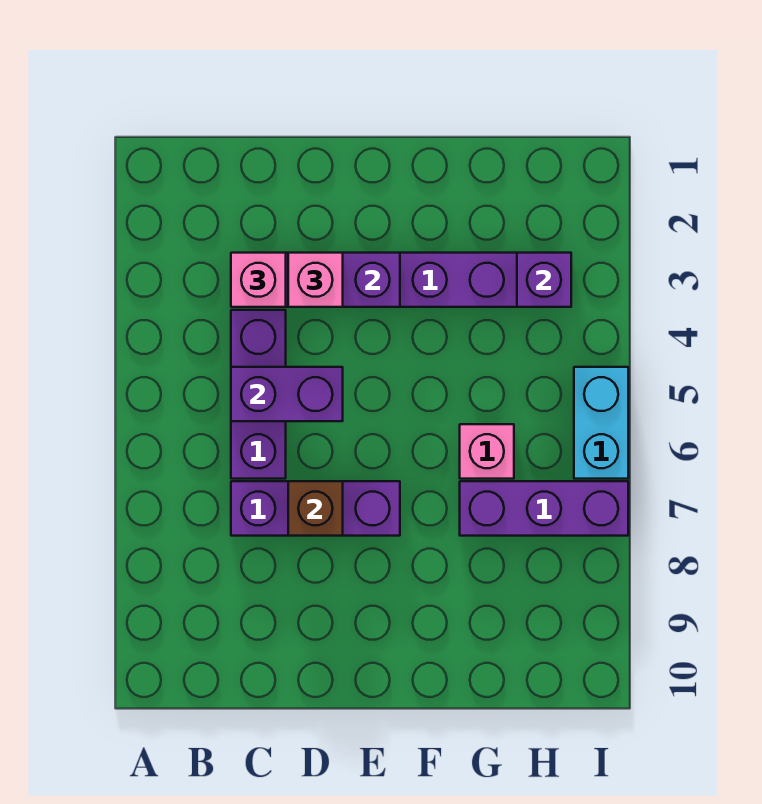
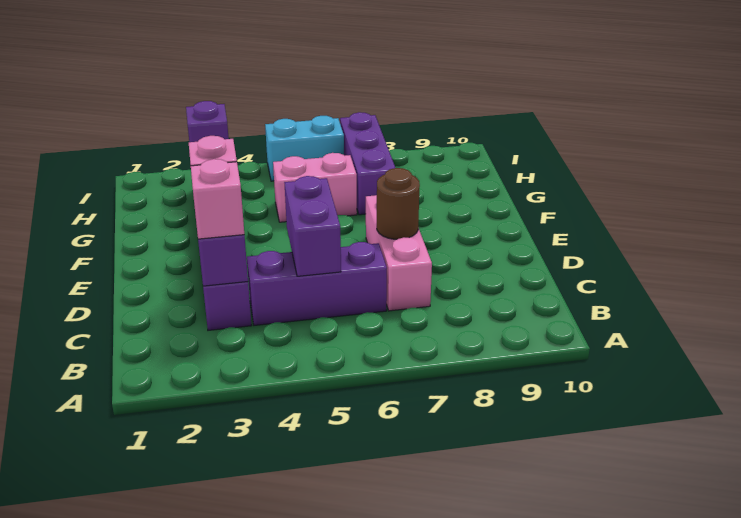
purple brick C7:E7 level 1 -> pink brick C7:E7 level 1
brown brick D7 level 2 -> brown round brick D7 level 2
pink brick G6 level 1 -> pink brick G5:G6 level 1

